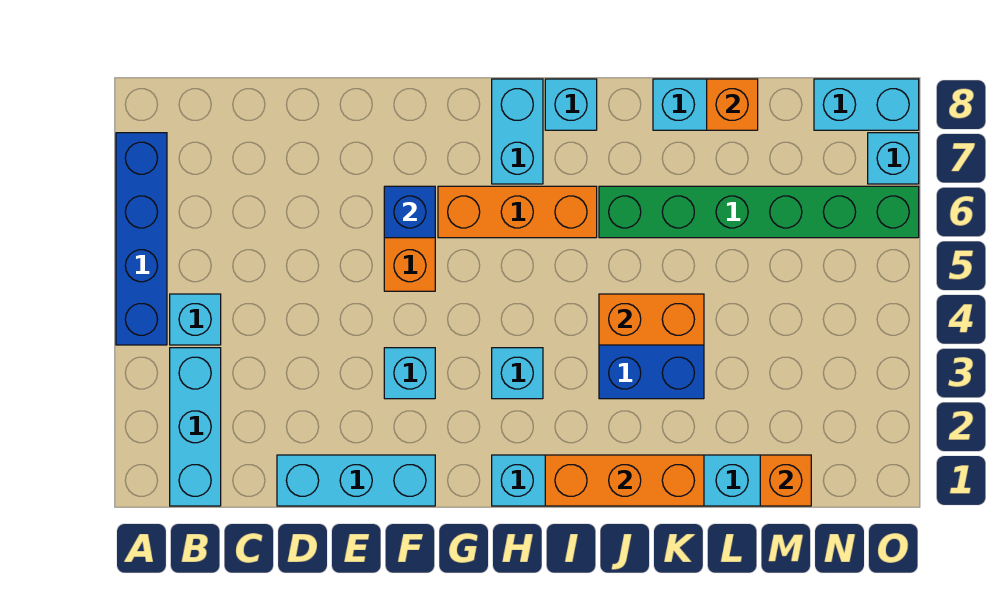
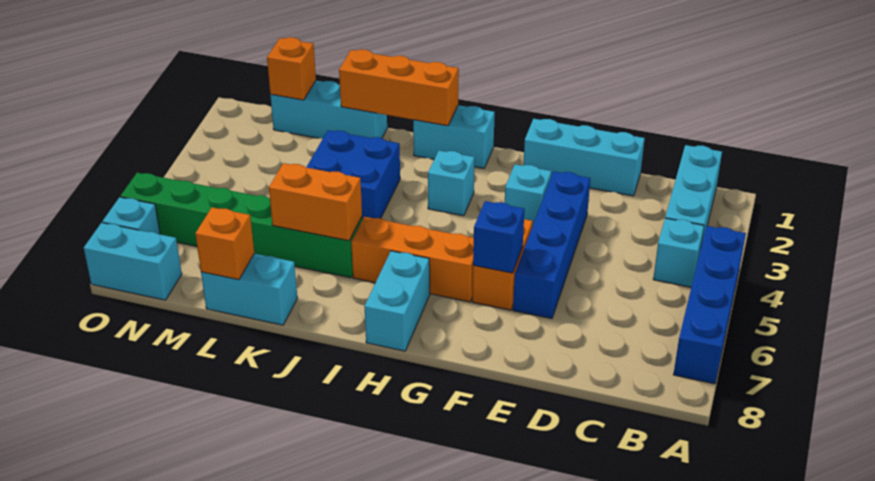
none -> blue brick E3:E6 level 1
cyan brick I8 level 1 -> none
orange brick J4:K4 level 2 -> orange brick J6:K6 level 2

